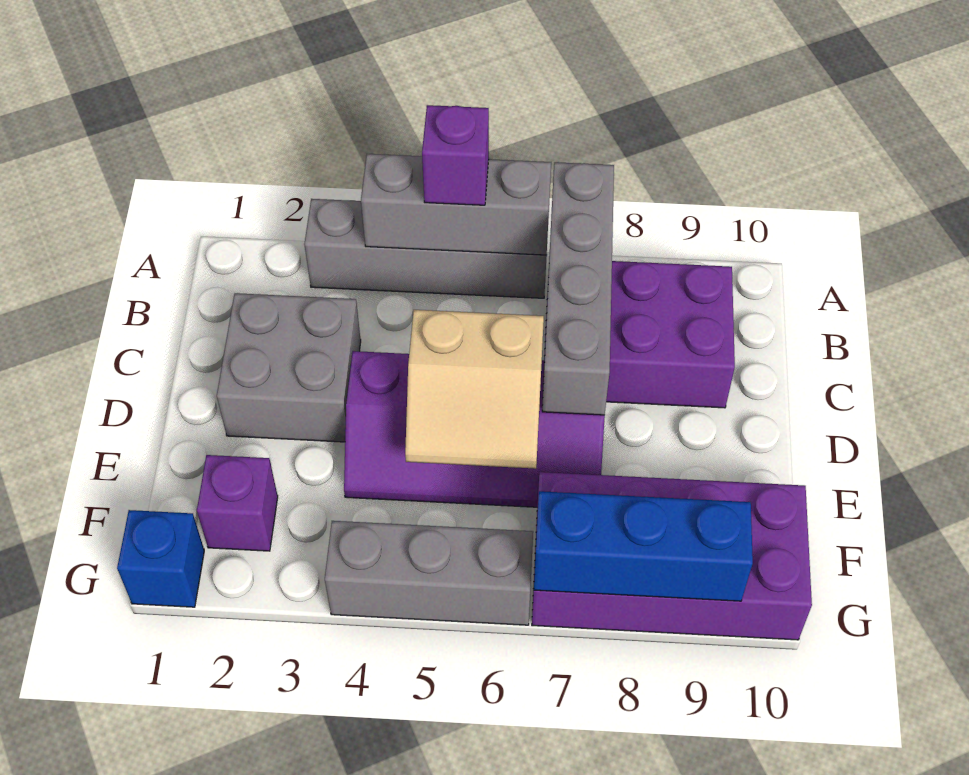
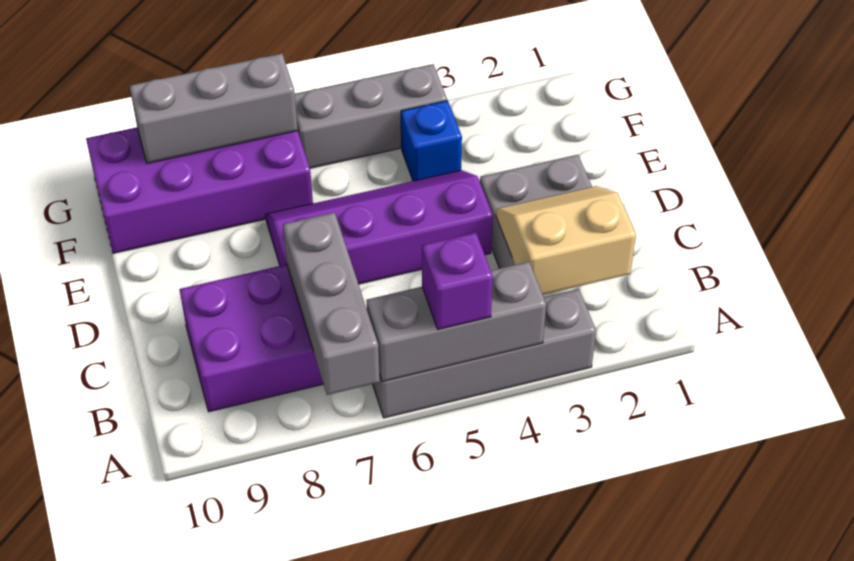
grey brick A7:D7 level 2 -> grey brick A7:C7 level 2
tan slope D5:E6 level 2 top D -> tan slope B2:C3 level 2 top B
purple brick F2 level 1 -> none
blue brick G1 level 1 -> blue brick F4 level 1
blue brick G7:G9 level 2 -> grey brick G7:G9 level 2

